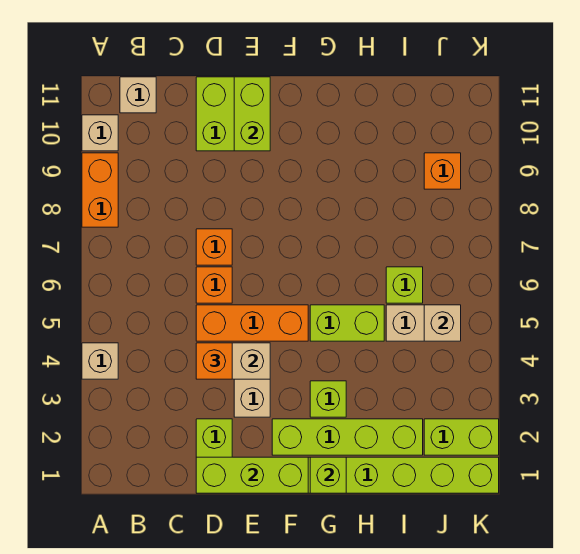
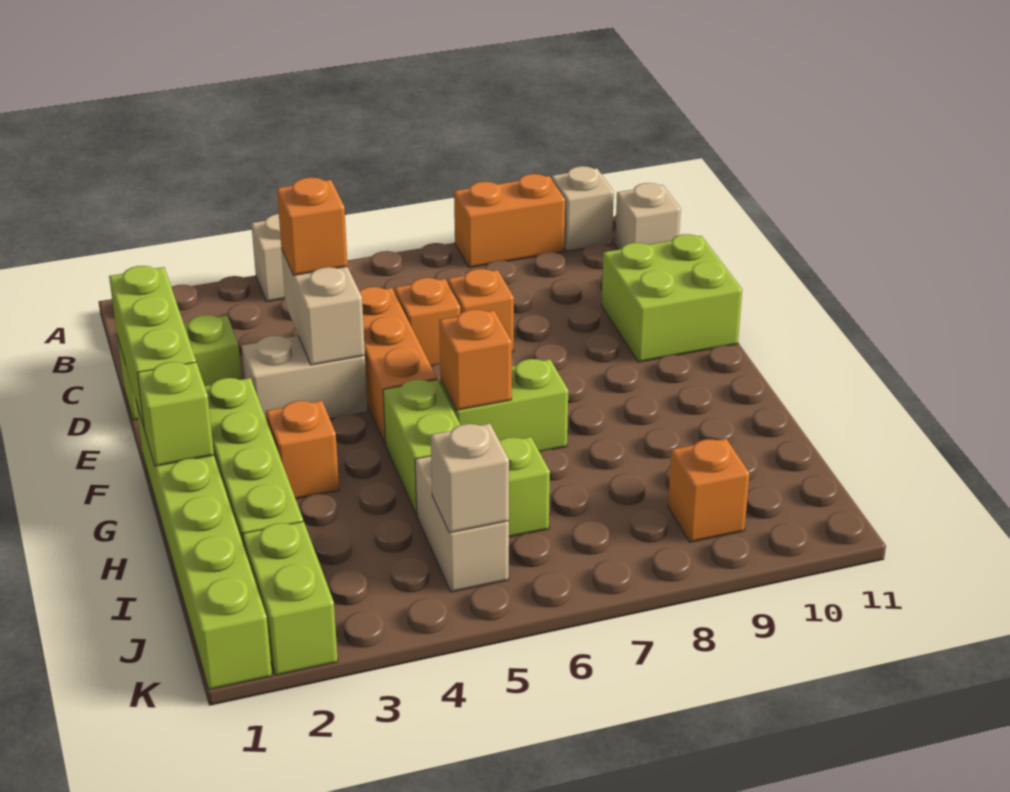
lime brick E10:E11 level 2 -> lime brick G6:G7 level 1
lime brick G3 level 1 -> orange brick G3 level 1
none -> orange brick G6 level 2

